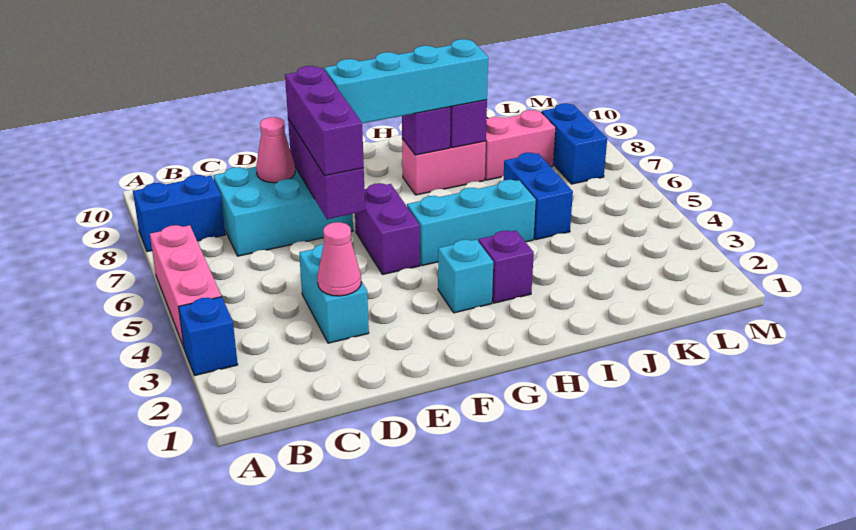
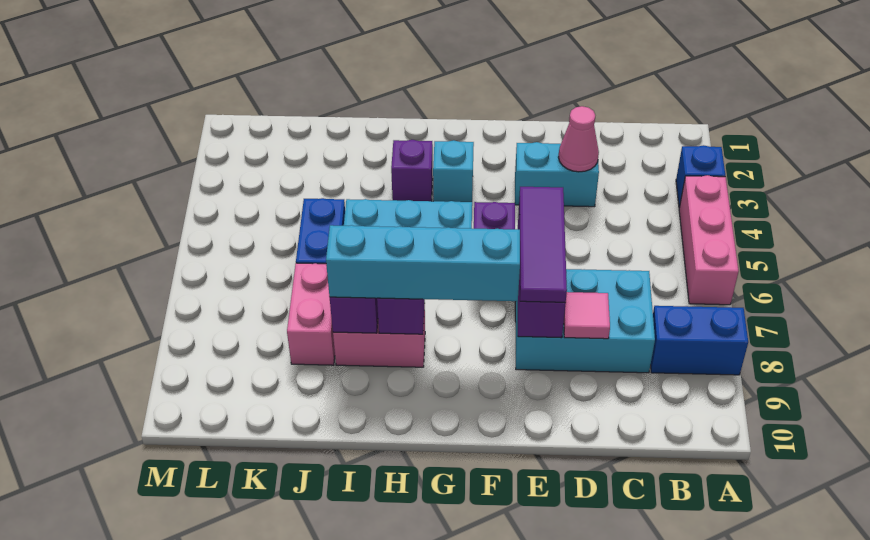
cyan brick D3:D4 level 1 -> cyan brick D3:E3 level 1
pink cone D8 level 2 -> pink tile D8 level 2
purple brick E6:E8 level 3 -> purple tile E6:E8 level 3
pink brick J8:K8 level 1 -> pink brick J7:J8 level 1
blue brick L7:L8 level 1 -> none

